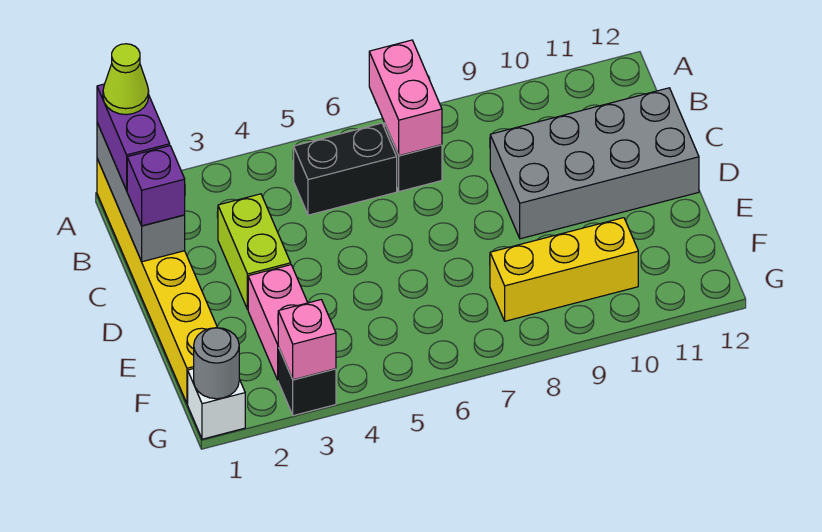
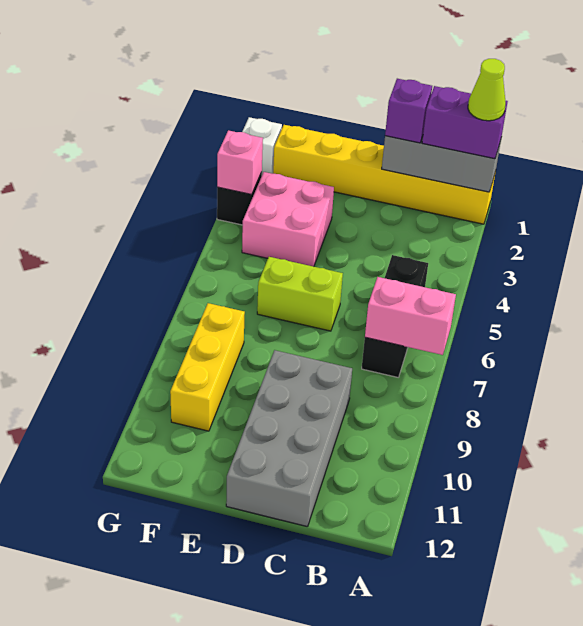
lime brick C3:D3 level 1 -> lime brick D6:E6 level 1
pink brick E3:F3 level 1 -> pink brick E3:F4 level 1
grey round brick G1 level 2 -> none

